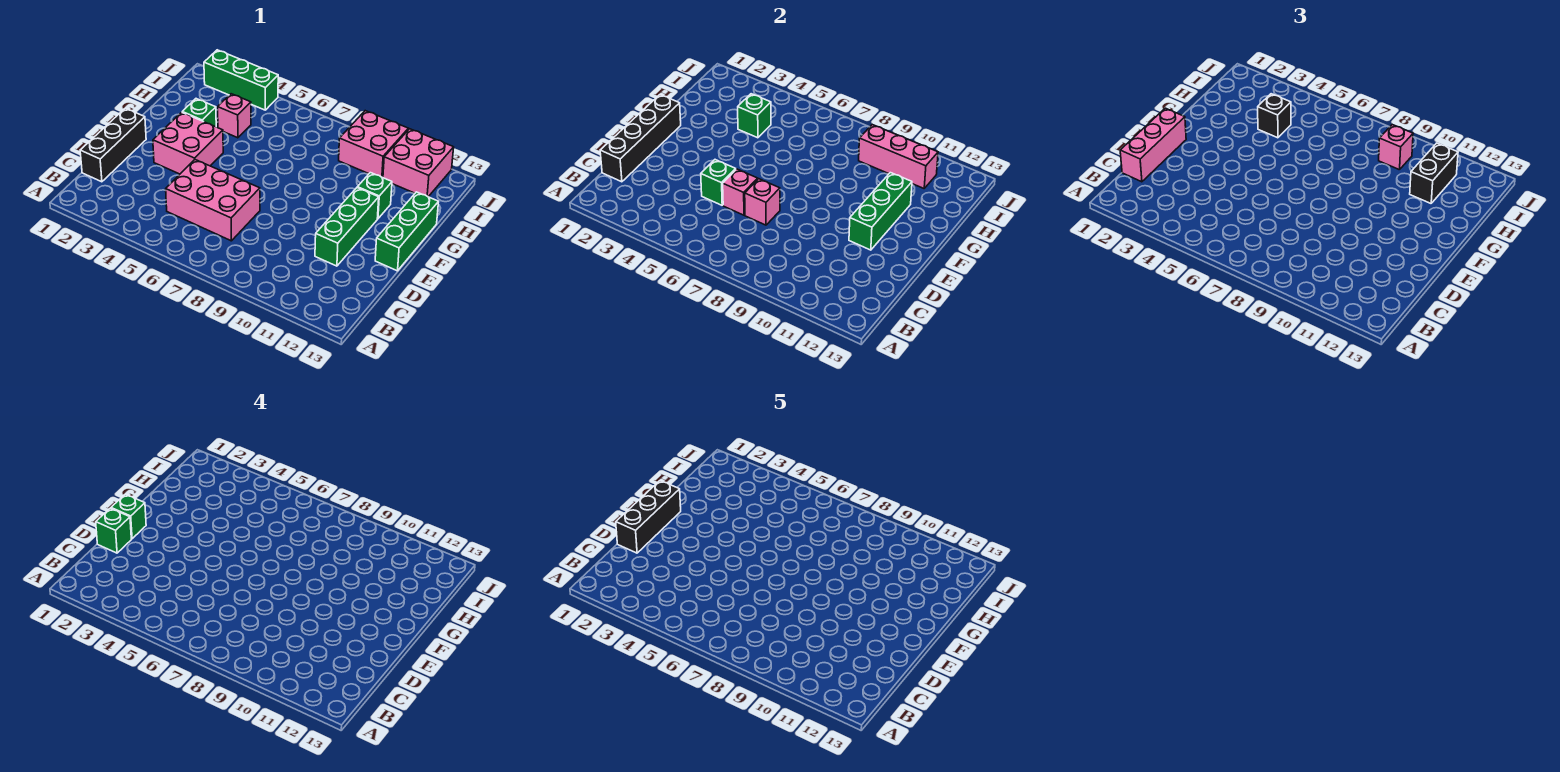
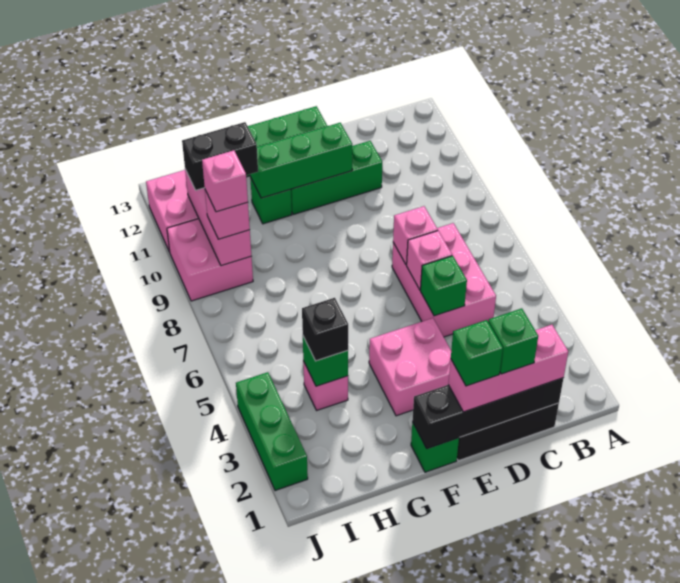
black brick D1:F1 level 5 -> none
green brick G3 level 1 -> green brick F1 level 1
none -> pink brick I9 level 4

